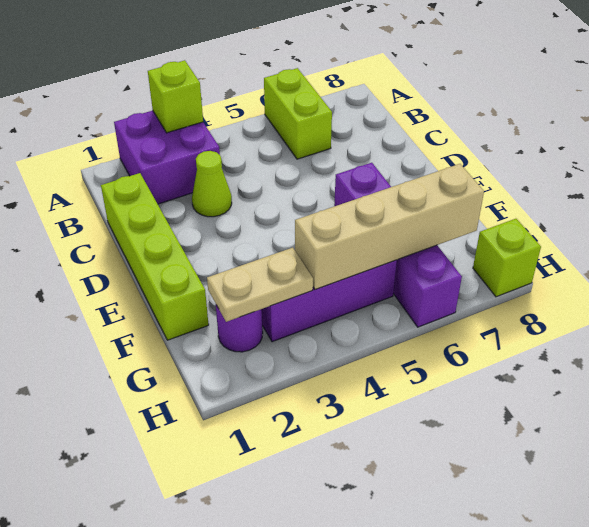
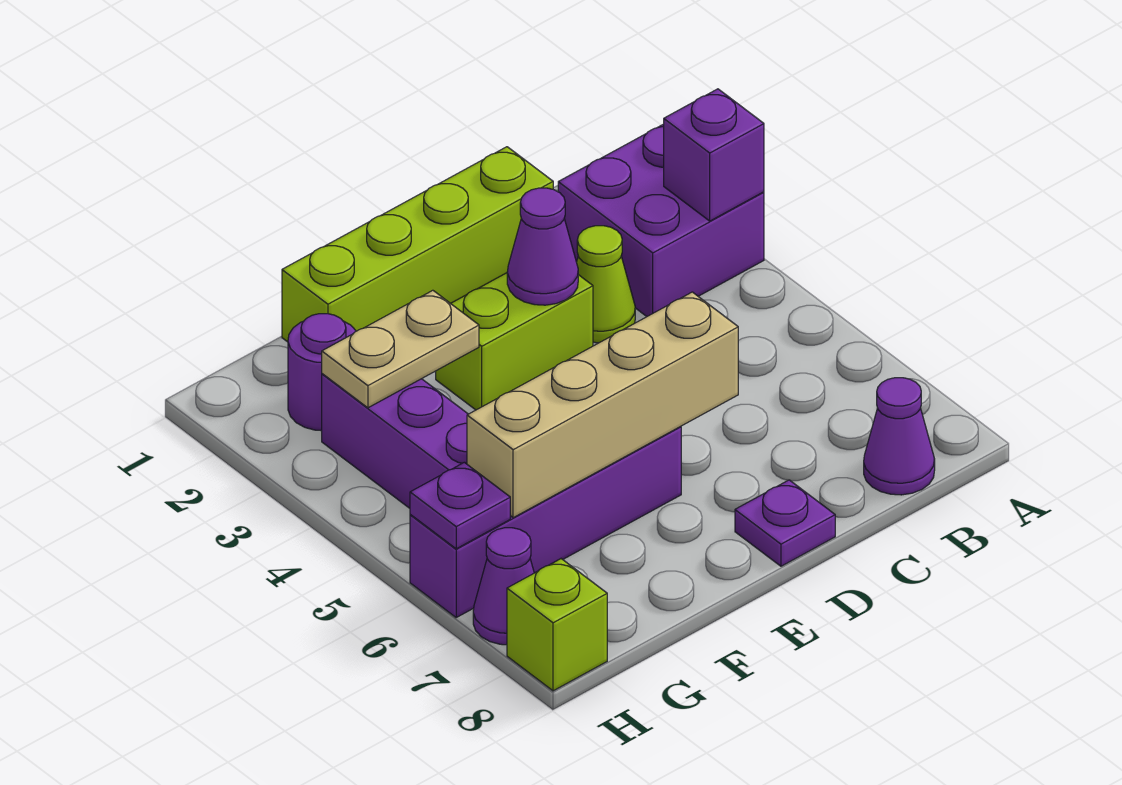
lime brick A3 level 2 -> purple brick A3 level 2
lime brick A6:B6 level 1 -> lime brick D3:E3 level 1
none -> purple cone B8 level 1
none -> purple cone D3 level 2
none -> purple plate D8 level 1
tan plate G2:G3 level 2 -> tan plate F3:G3 level 2
tan brick G4:G7 level 2 -> tan brick D6:G6 level 2
none -> purple plate H6 level 2
none -> purple cone H7 level 1

